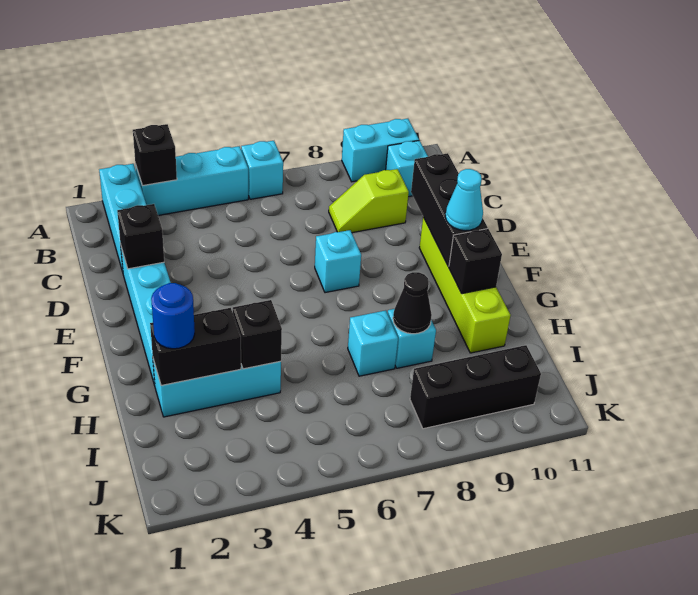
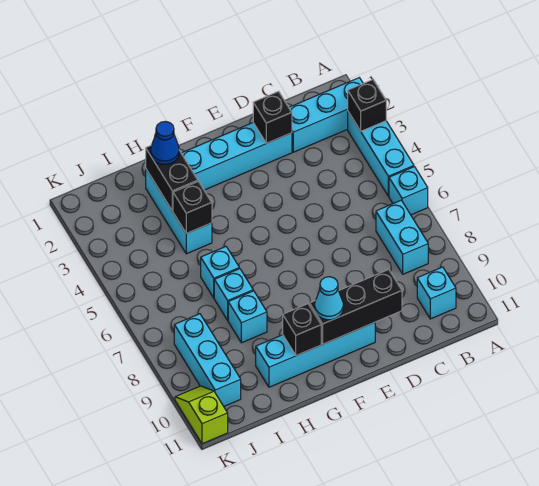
cyan brick A9:A10 level 1 -> cyan brick B7:B8 level 1
lime slope C8:C9 level 1 top 9 -> lime slope K10:K11 level 1 top 11
cyan brick E7 level 1 -> cyan brick H6 level 1
lime brick E10:H10 level 1 -> cyan brick E10:H10 level 1
blue round brick H2 level 3 -> blue cone H2 level 3
black cone H8 level 2 -> none
black brick J8:J10 level 1 -> cyan brick J8:J10 level 1

